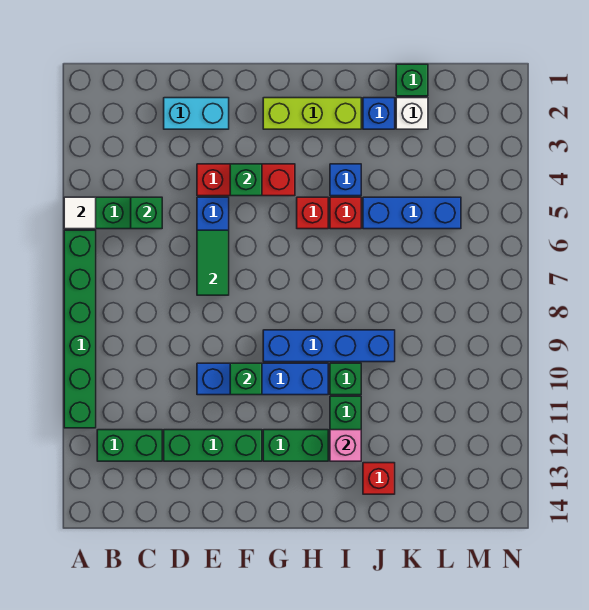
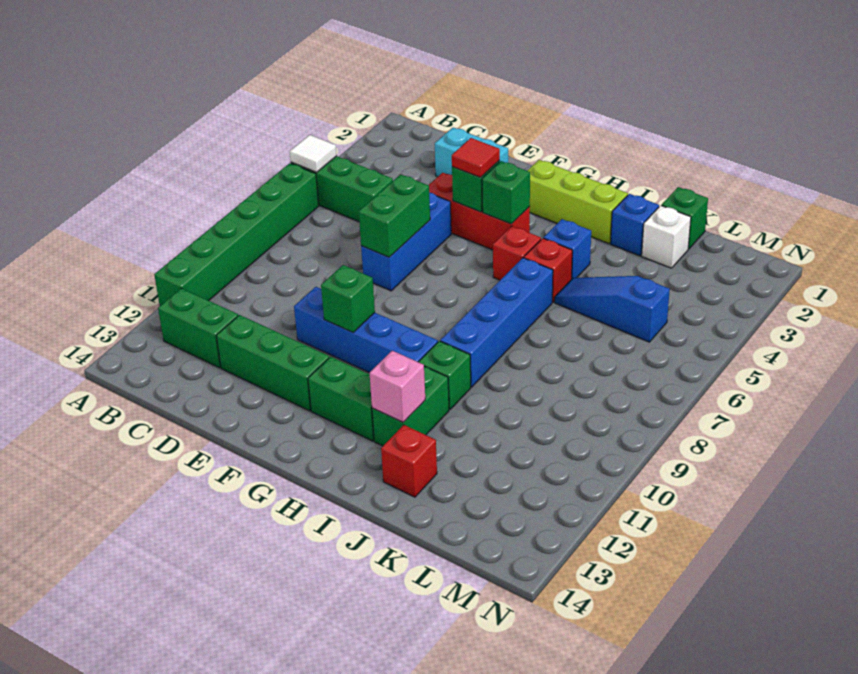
green brick C5 level 2 -> green brick G4 level 2
green tile E6:E7 level 2 -> green brick E6:E7 level 2
none -> red tile F4 level 3
blue brick G9:J9 level 1 -> blue brick I6:I9 level 1
blue brick J5:L5 level 1 -> blue slope J5:L5 level 1 top L

